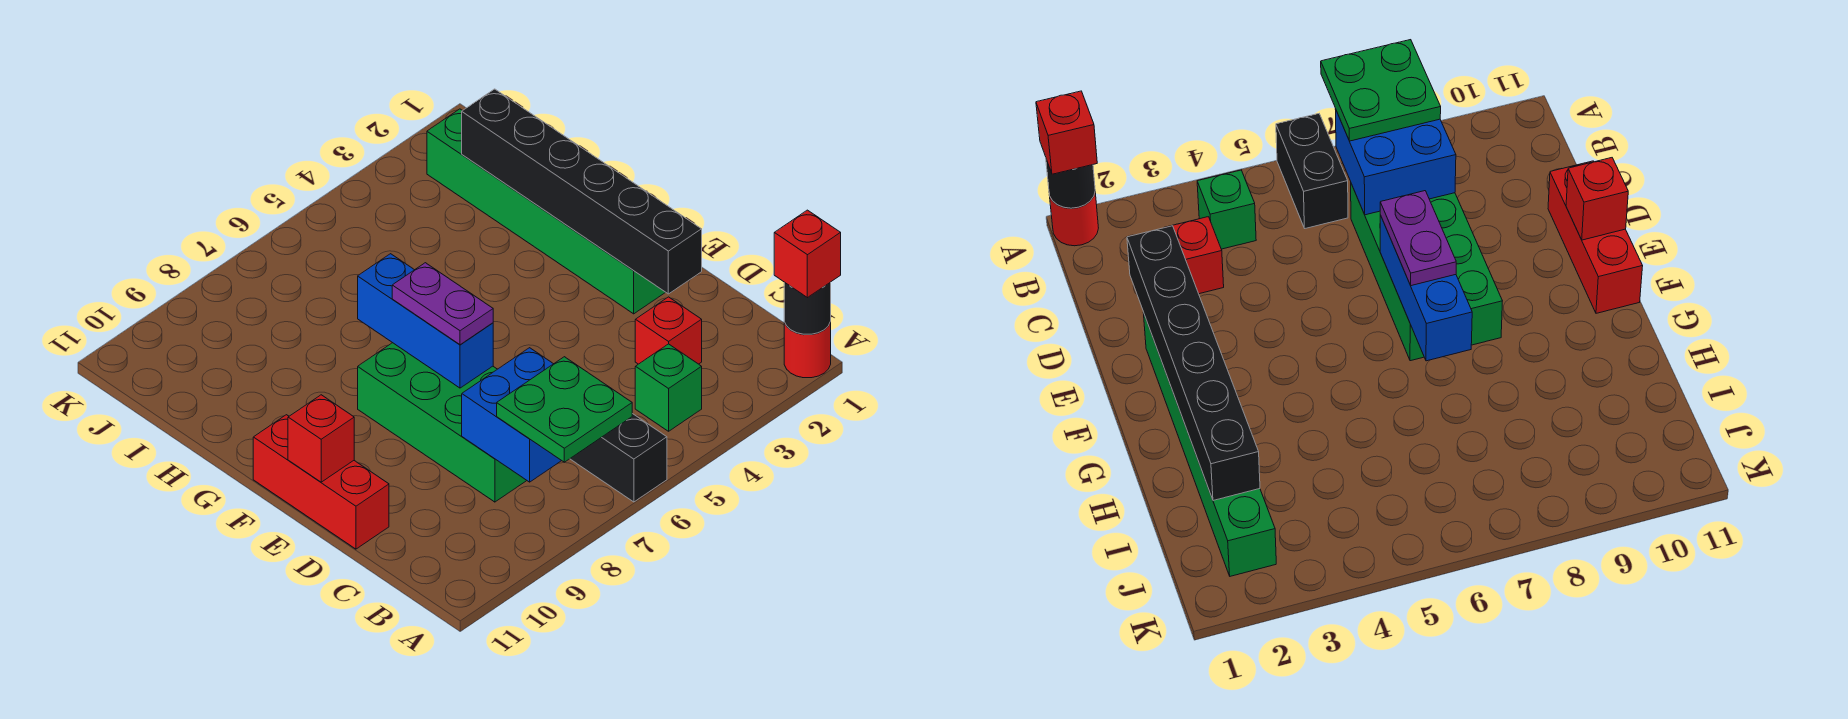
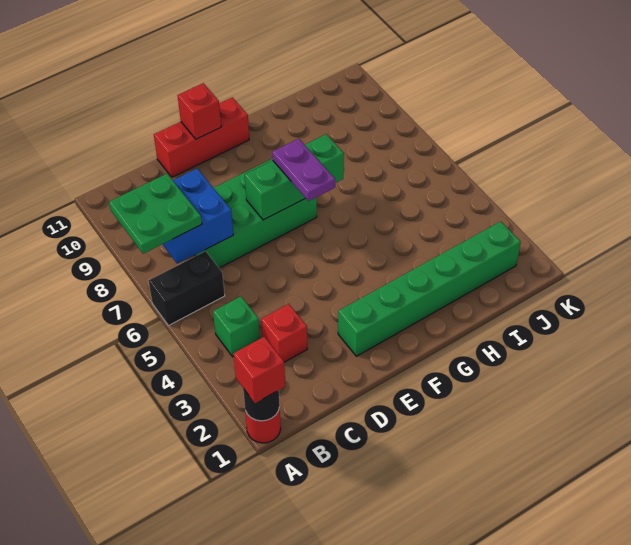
black brick D2:I2 level 2 -> none
blue brick E7:G7 level 2 -> green brick E7:G7 level 2
purple plate E7:F7 level 3 -> purple plate F6:F7 level 3

